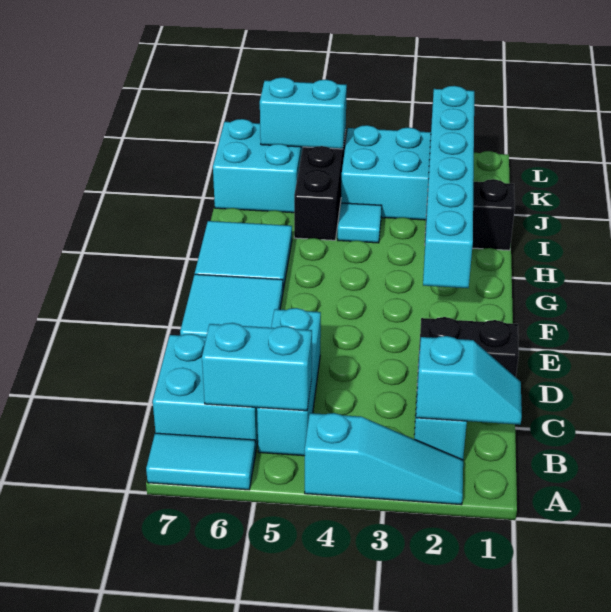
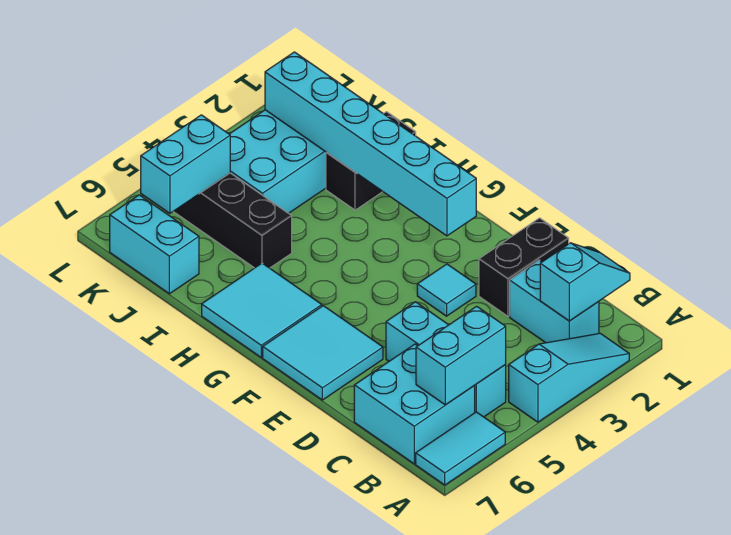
cyan tile I4 level 1 -> cyan tile E3 level 1
cyan brick J6:K7 level 1 -> cyan brick J7:K7 level 1

